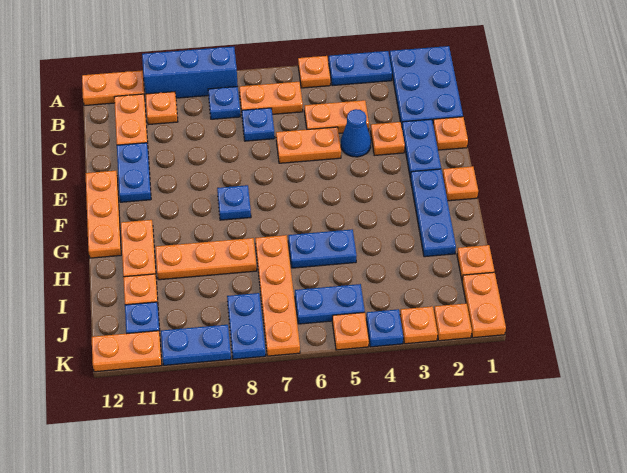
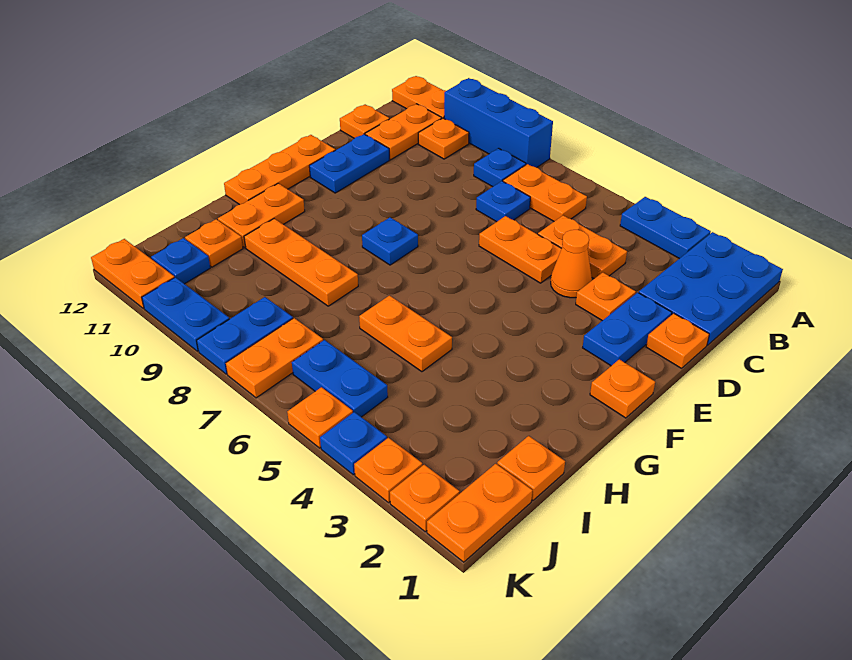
orange plate A5 level 1 -> orange plate C12 level 1
blue cone D4 level 1 -> orange cone D4 level 1
blue plate F2:H2 level 1 -> none
blue plate H5:H6 level 1 -> orange plate H5:H6 level 1
orange plate H7:K7 level 1 -> orange plate J7:K7 level 1

